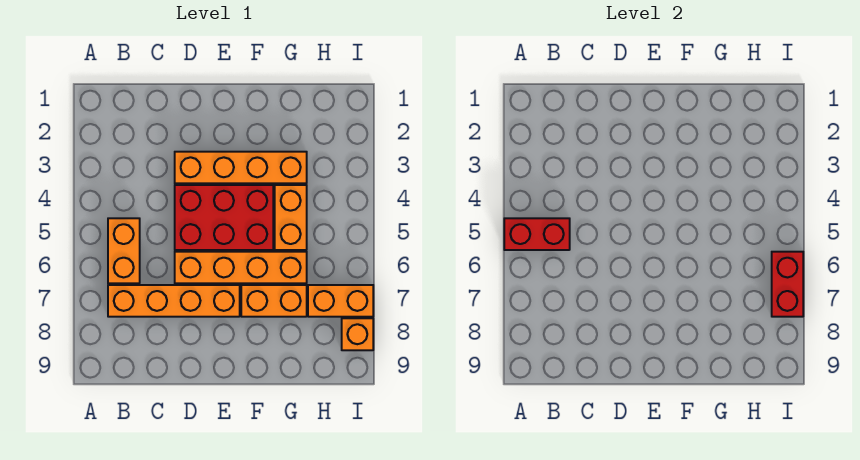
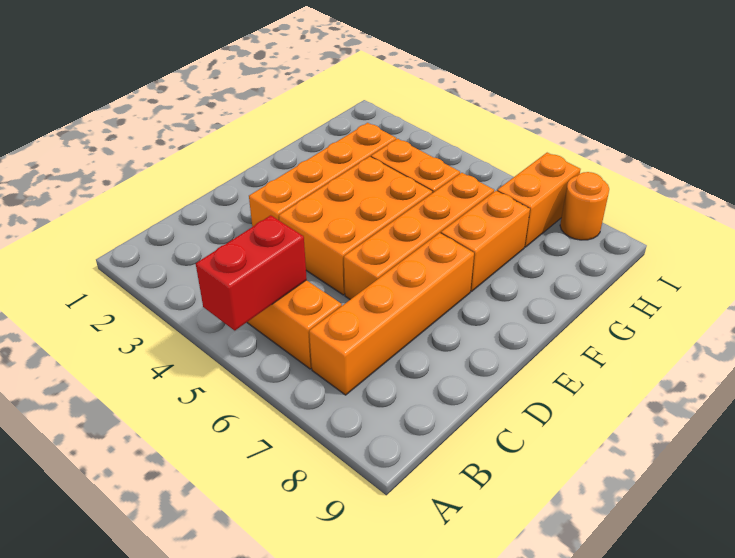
red brick D4:F5 level 1 -> orange brick D4:F5 level 1
red brick I6:I7 level 2 -> none
orange brick I8 level 1 -> orange round brick I8 level 1

